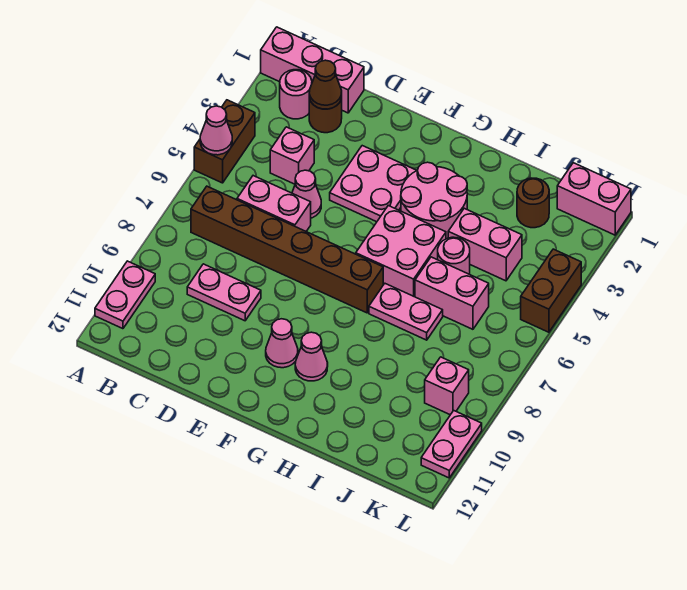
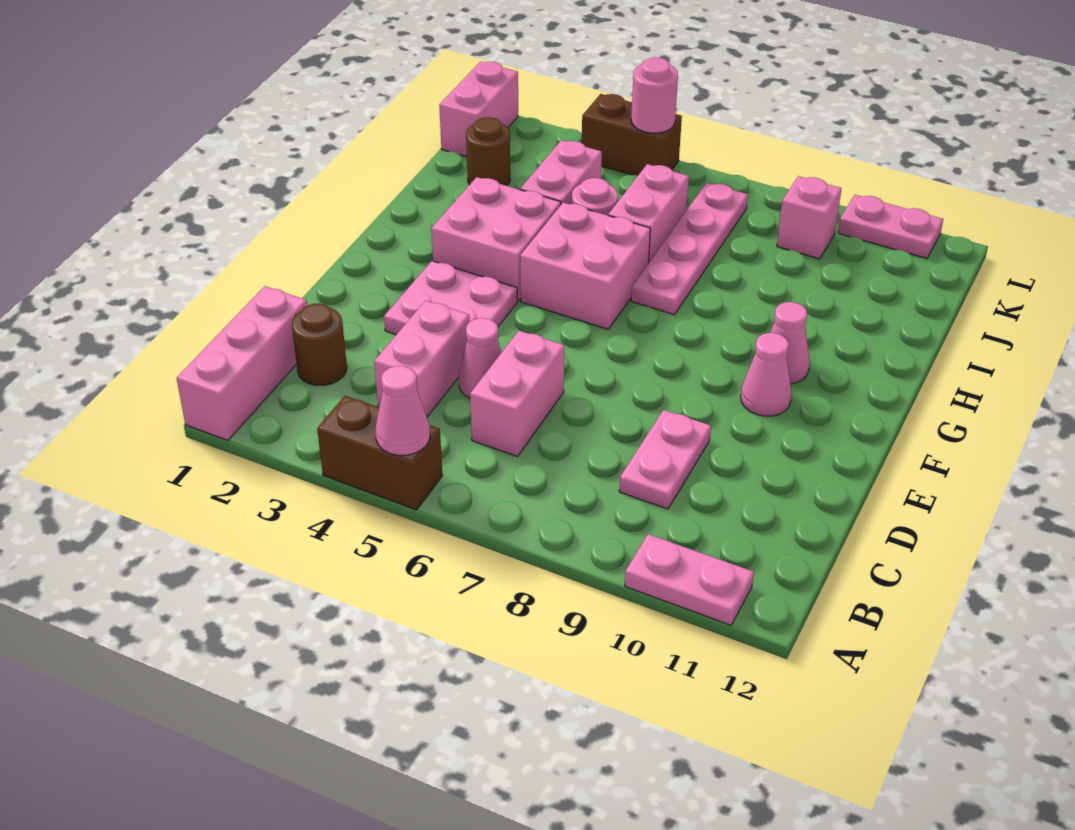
pink round brick B2 level 1 -> pink round brick L5 level 2
brown brick B7:G7 level 1 -> none
brown cone C2 level 2 -> none
pink brick C4 level 1 -> pink brick C4:D4 level 1
pink round brick G3:H4 level 1 -> pink brick G3:H4 level 1
pink plate H7:I7 level 1 -> pink plate H7:K7 level 1

